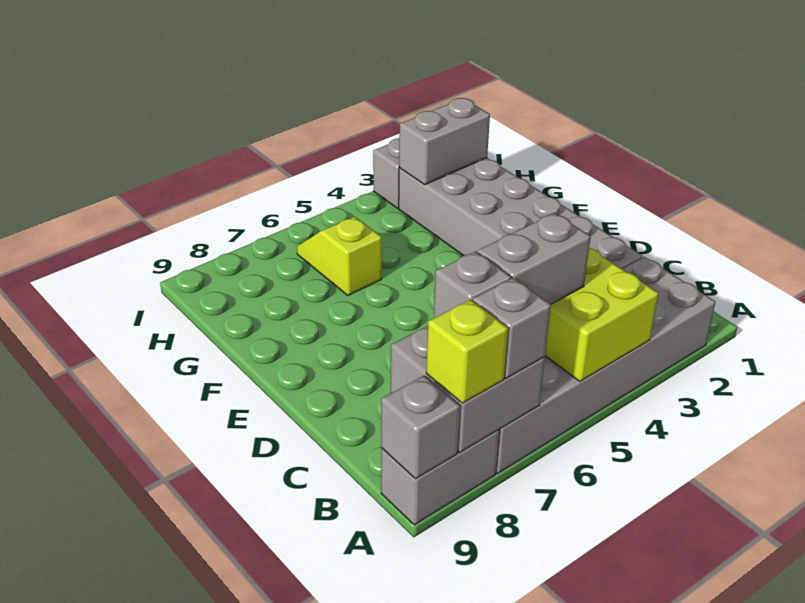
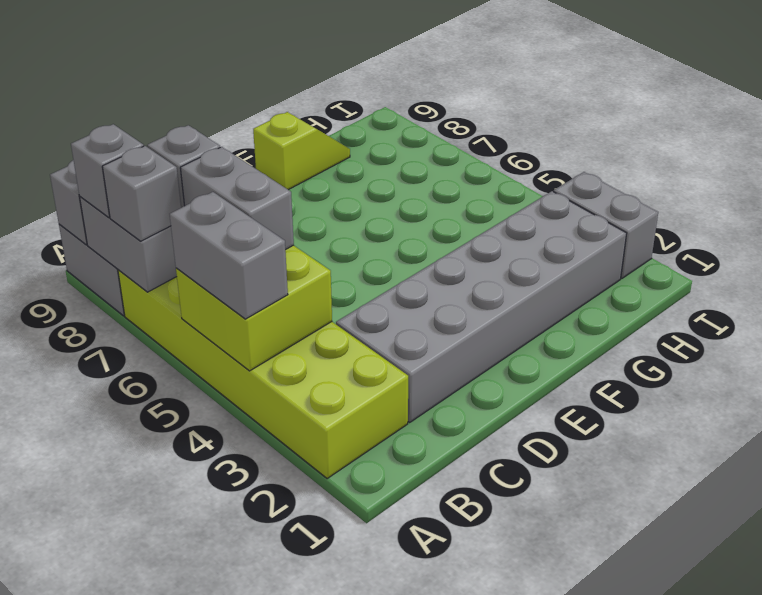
grey brick A2:B7 level 1 -> lime brick A2:B7 level 1
lime brick A8 level 3 -> grey brick A8 level 3
lime slope G6:H6 level 1 top G -> lime slope F9:G9 level 1 top F
grey brick H2:H3 level 2 -> grey brick A4:A5 level 3

